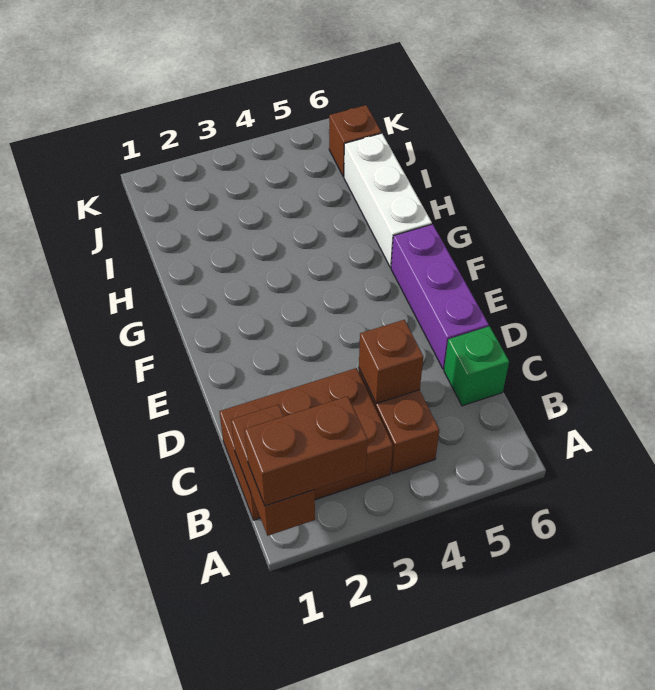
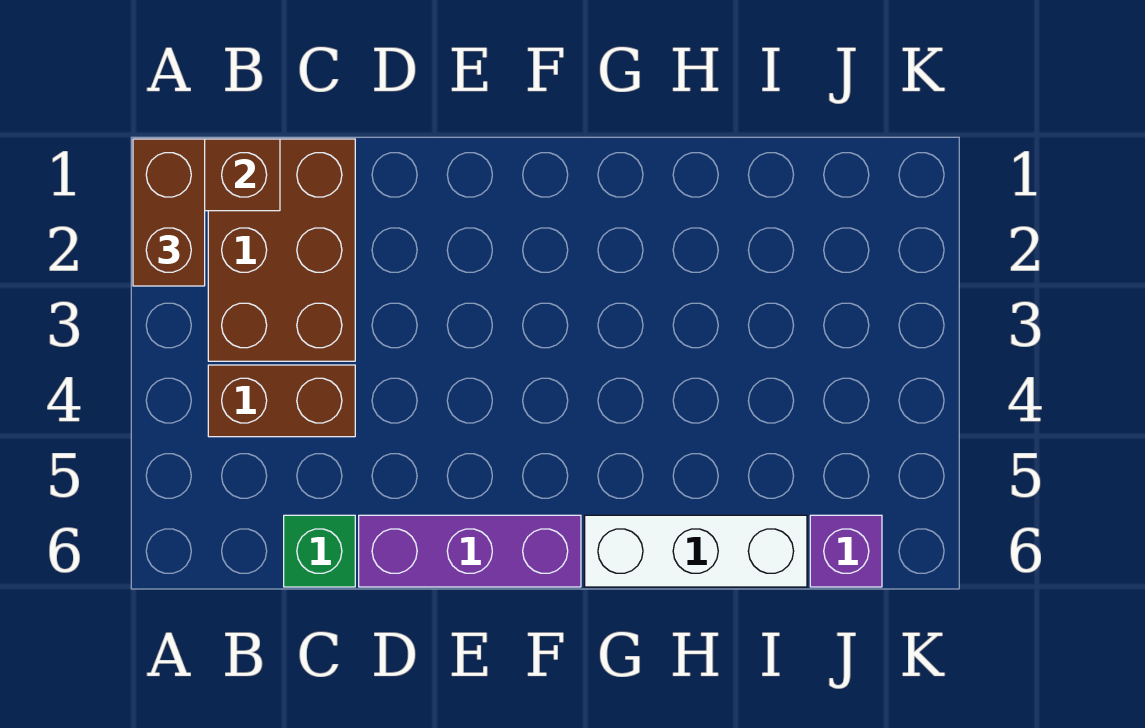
brown brick C4 level 2 -> none
brown brick J6 level 1 -> purple brick J6 level 1

